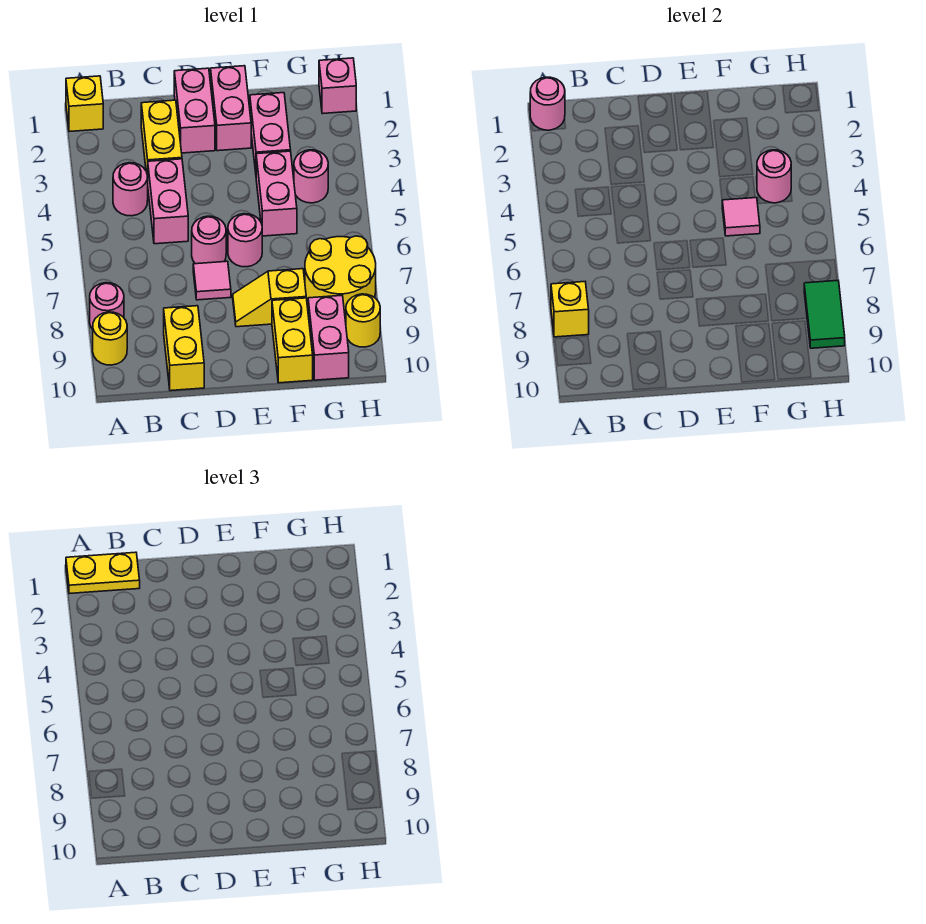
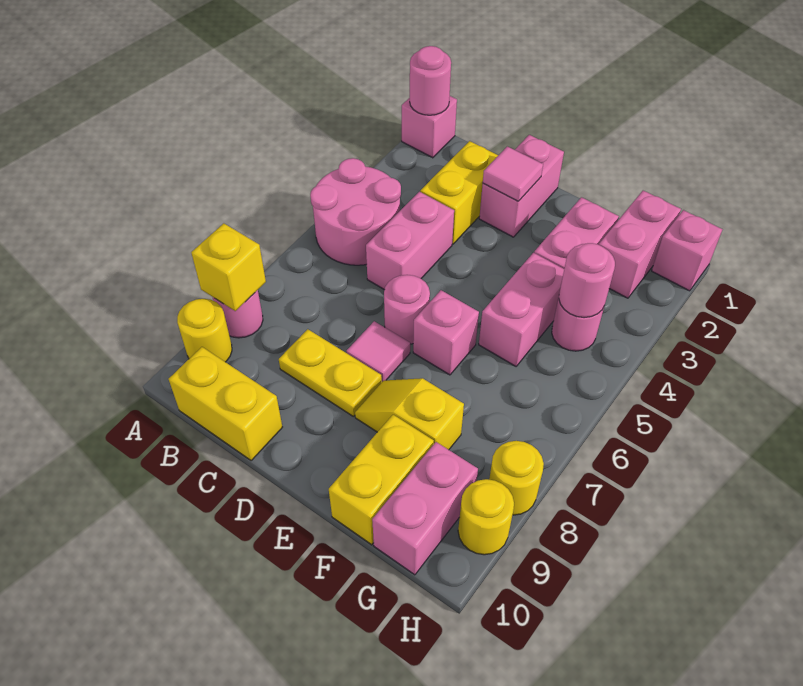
yellow brick A1 level 1 -> pink brick A1 level 1
yellow plate A1:B1 level 3 -> yellow plate C8:D8 level 1
pink round brick B4 level 1 -> pink round brick A4:B5 level 1
yellow brick C9:C10 level 1 -> yellow brick B10:C10 level 1
pink brick E1:E2 level 1 -> pink brick G1:G2 level 1
pink round brick E6 level 1 -> pink brick E6 level 1
pink tile F5 level 2 -> pink tile D2 level 2
yellow round brick G7:H8 level 1 -> yellow round brick H8 level 1
green tile H8:H9 level 2 -> none

